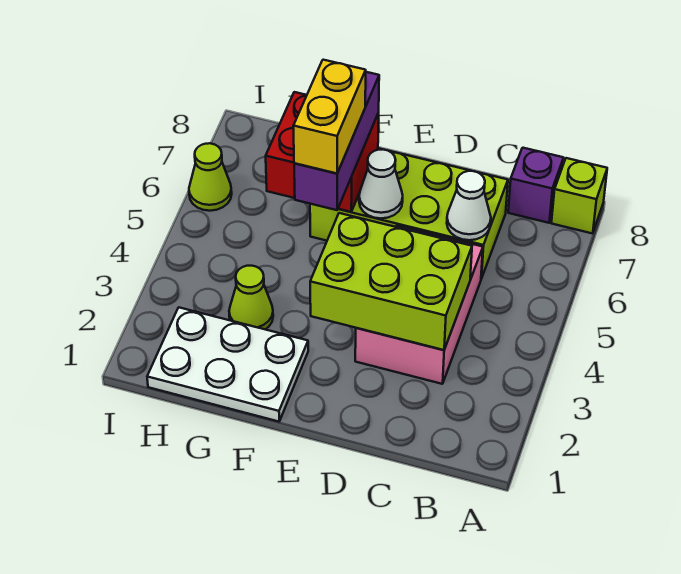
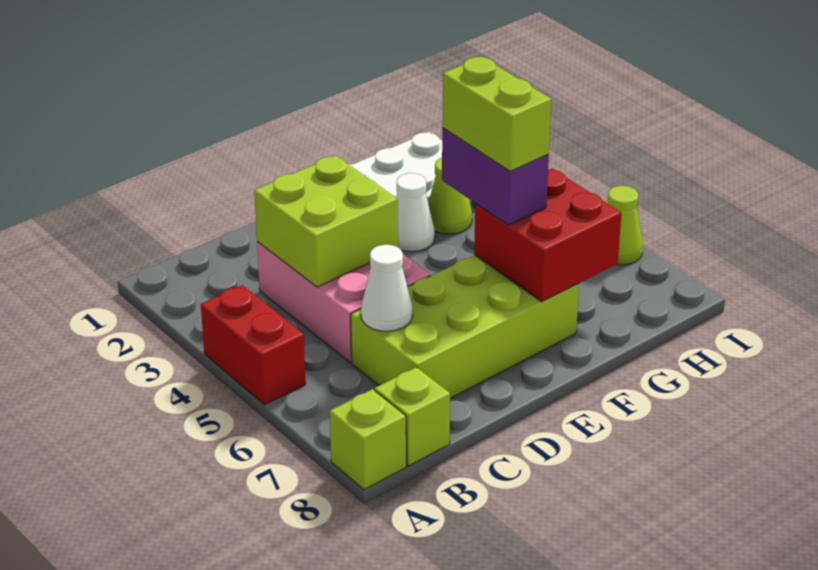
none -> red brick A4:A5 level 1
purple brick B8 level 1 -> lime brick B8 level 1
lime brick C3:E4 level 2 -> lime brick C3:D4 level 2
white cone E6 level 2 -> white cone F3 level 1
purple brick F5:F7 level 3 -> purple brick F5:F6 level 3
yellow brick F5:F6 level 4 -> lime brick F5:F6 level 4

